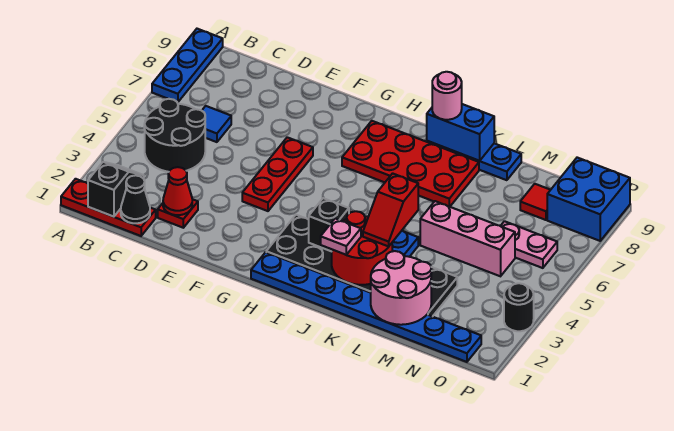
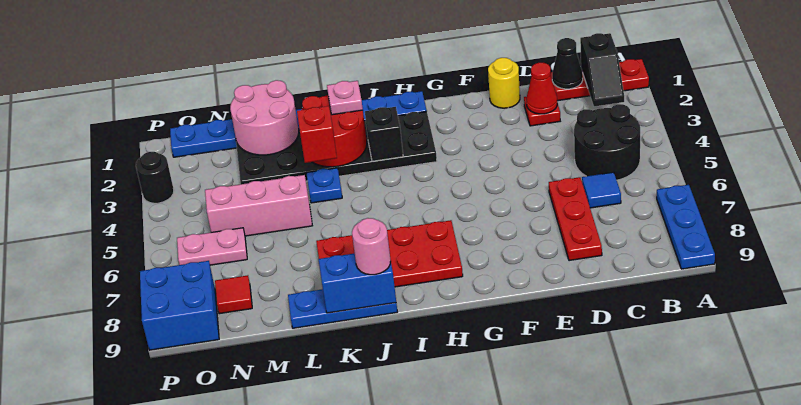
none -> yellow round brick E1 level 1
red plate F4:F6 level 1 -> red plate D6:D8 level 1

